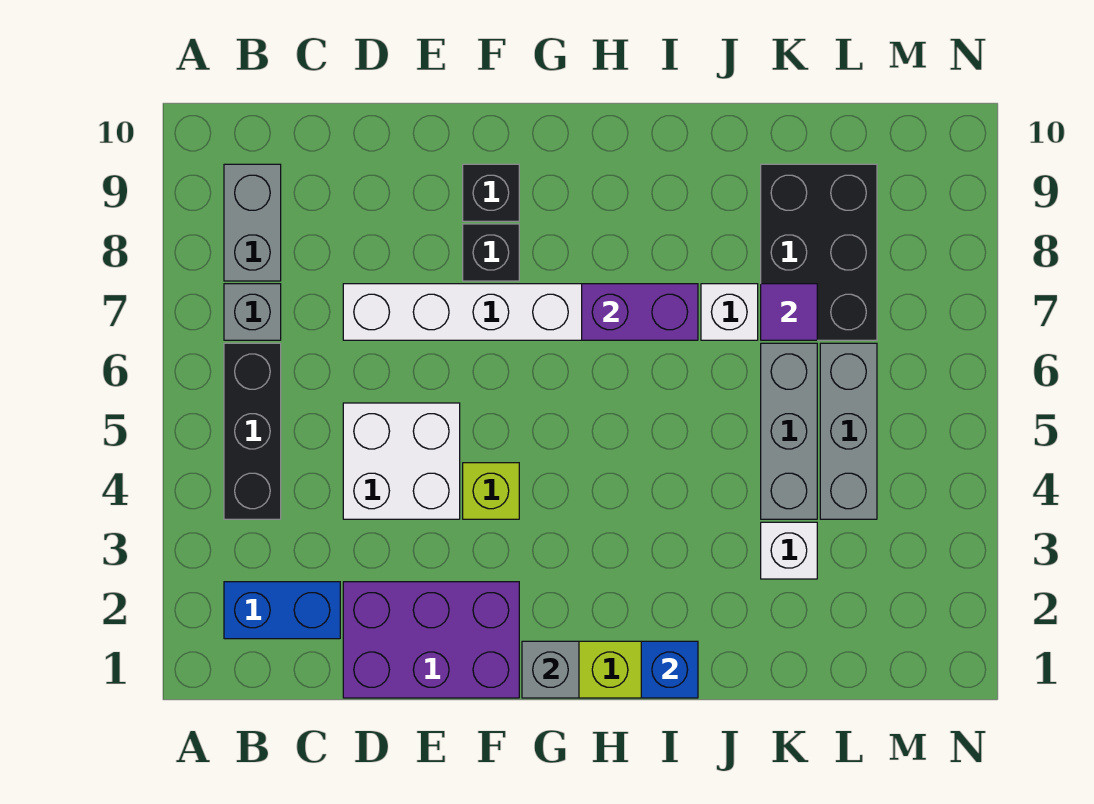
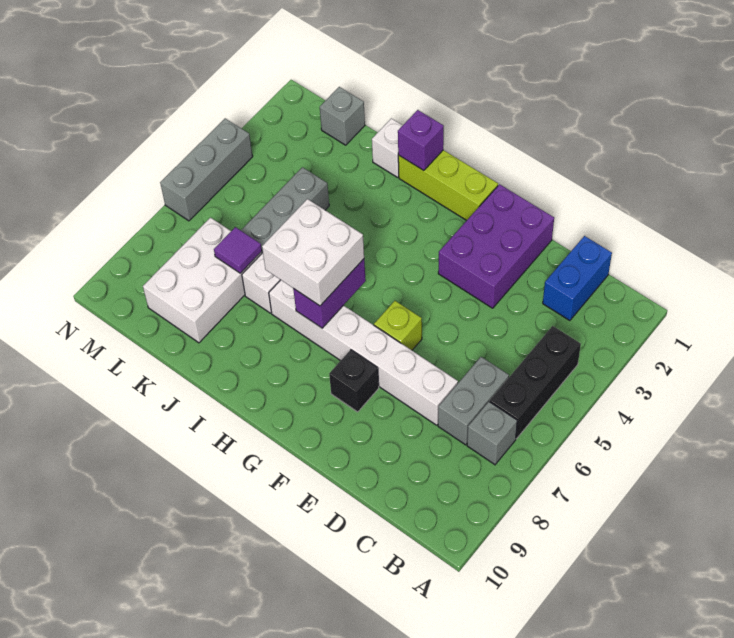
blue brick B2:C2 level 1 -> blue brick C1:C2 level 1
grey brick B8:B9 level 1 -> grey brick C6:C7 level 1
purple brick D1:F2 level 1 -> purple brick E1:F3 level 1
white brick D4:E5 level 1 -> white brick H6:I7 level 3
lime brick F4 level 1 -> lime brick F6 level 1
black brick F9 level 1 -> none
grey brick G1 level 2 -> grey brick L1 level 1
purple brick H7:I7 level 2 -> purple brick H6:H7 level 2
blue brick I1 level 2 -> purple brick I1 level 2
white brick K3 level 1 -> white brick J1 level 1
black brick K7:L9 level 1 -> white brick K7:L9 level 1
grey brick L4:L6 level 1 -> grey brick N4:N6 level 1

